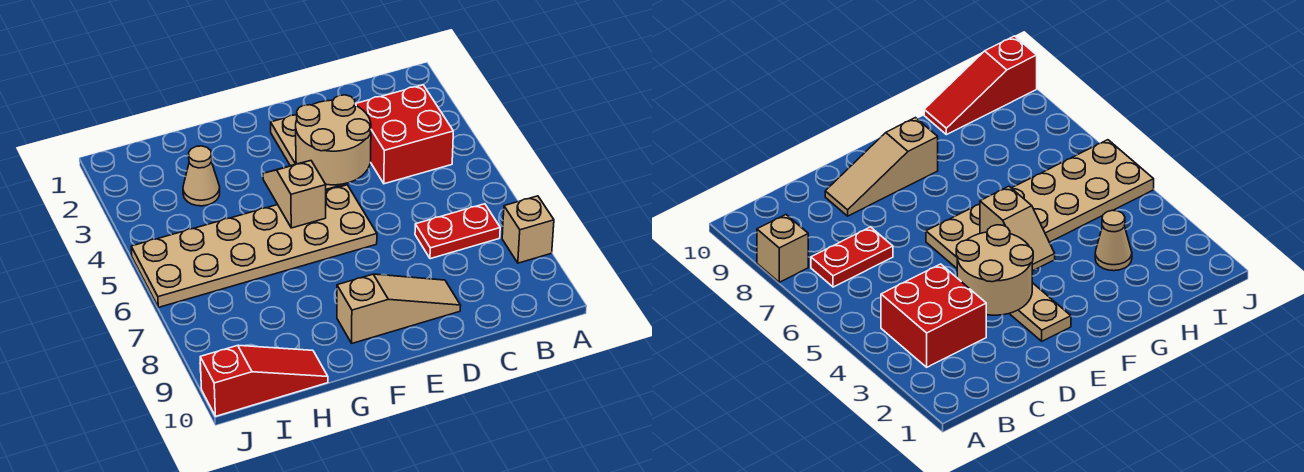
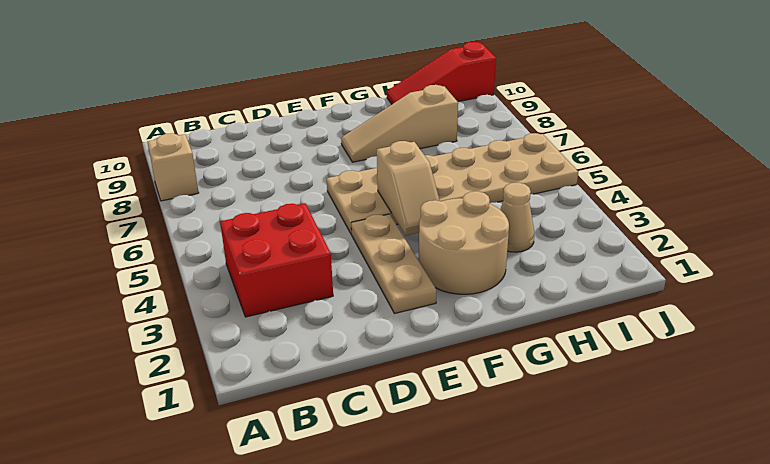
red plate B7:C7 level 1 -> none
tan round brick D3:E4 level 2 -> tan round brick F2:G3 level 1
tan slope D9:F9 level 1 top F -> tan slope F8:H8 level 1 top H

